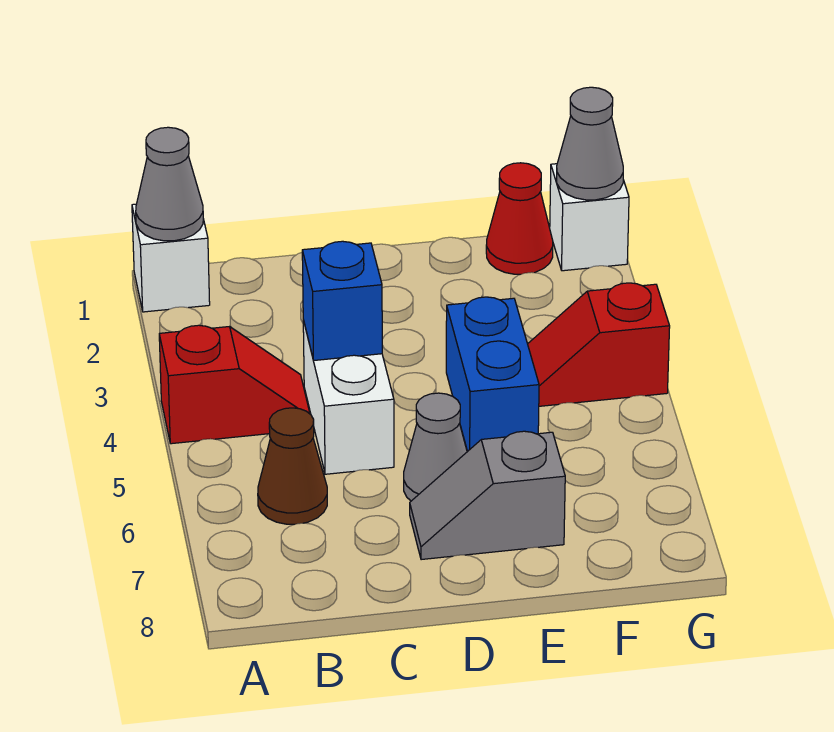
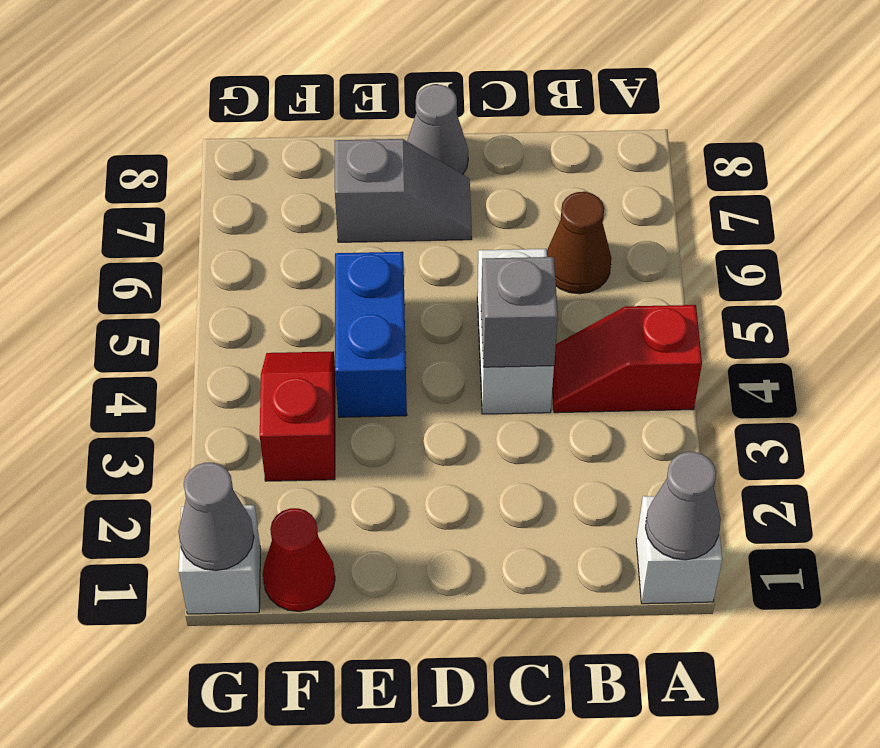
blue brick C4 level 2 -> grey brick C4 level 2
grey cone D6 level 1 -> grey cone D8 level 1
red slope F4:G4 level 1 top G -> red slope F3:F4 level 1 top 3

